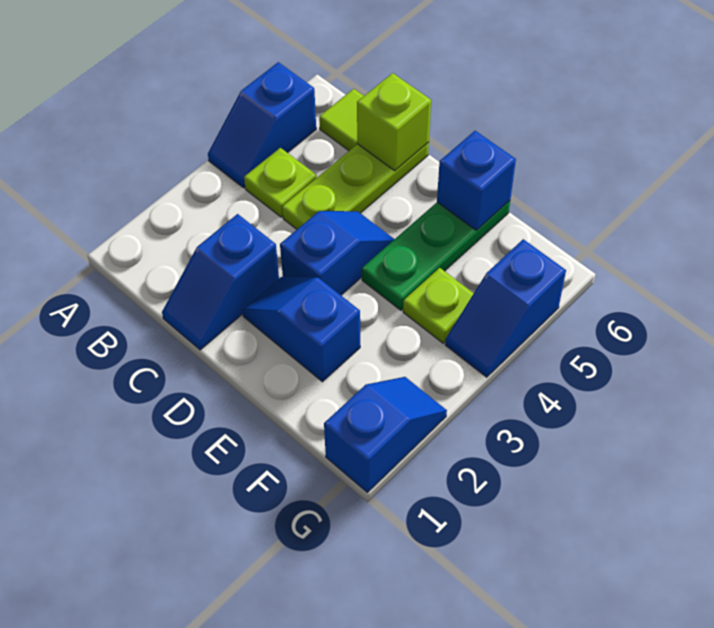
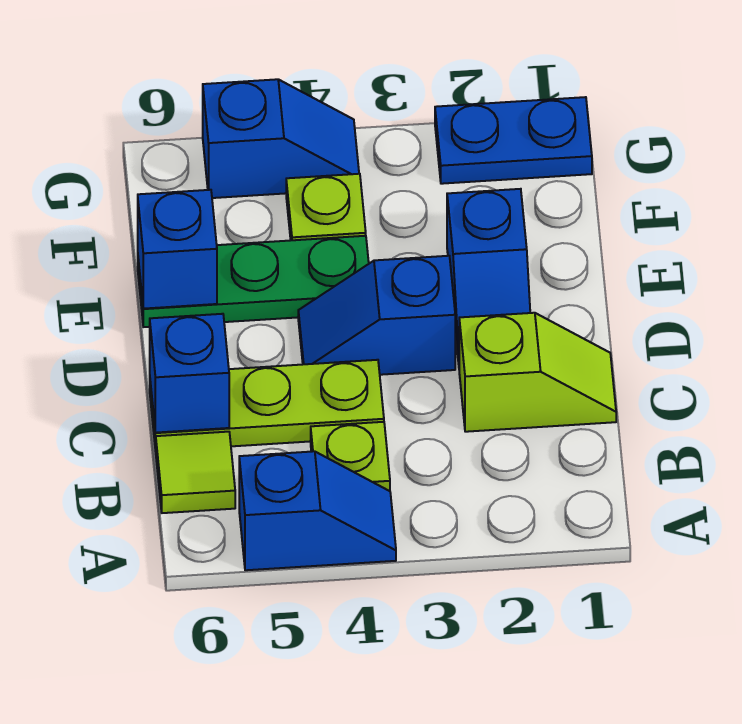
blue slope C1:C2 level 1 top 2 -> lime slope C1:C2 level 1 top 2
lime brick C6 level 2 -> blue brick C6 level 2
blue slope G1:G2 level 1 top 1 -> blue plate G1:G2 level 1

